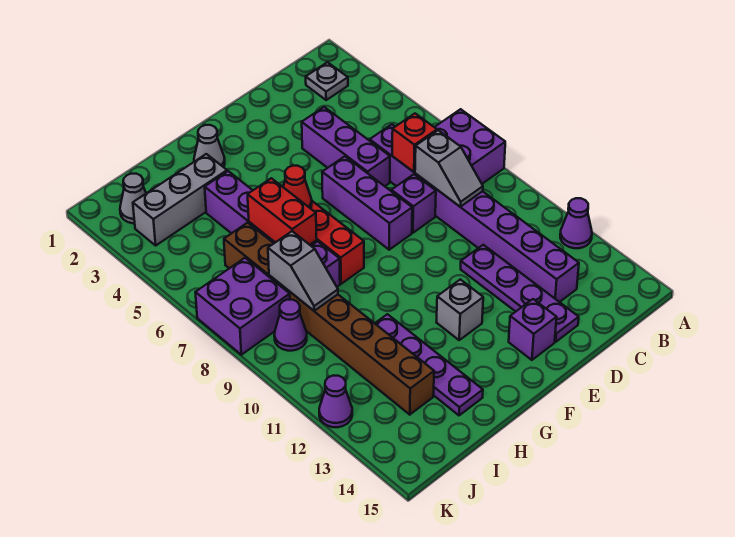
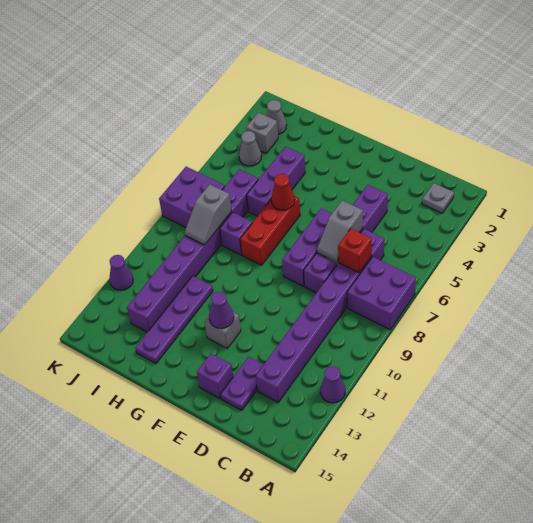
grey slope C8:C9 level 2 top 8 -> grey slope D6:D7 level 2 top 6
purple plate D11:D14 level 1 -> purple plate D13:D14 level 1
grey cone G2 level 1 -> grey cone J4 level 1
grey brick H3:J3 level 1 -> grey brick J3 level 1
red brick H6:H7 level 2 -> none
brown brick I6:I13 level 1 -> purple brick I6:I13 level 1
purple cone J9 level 1 -> purple cone F12 level 2

